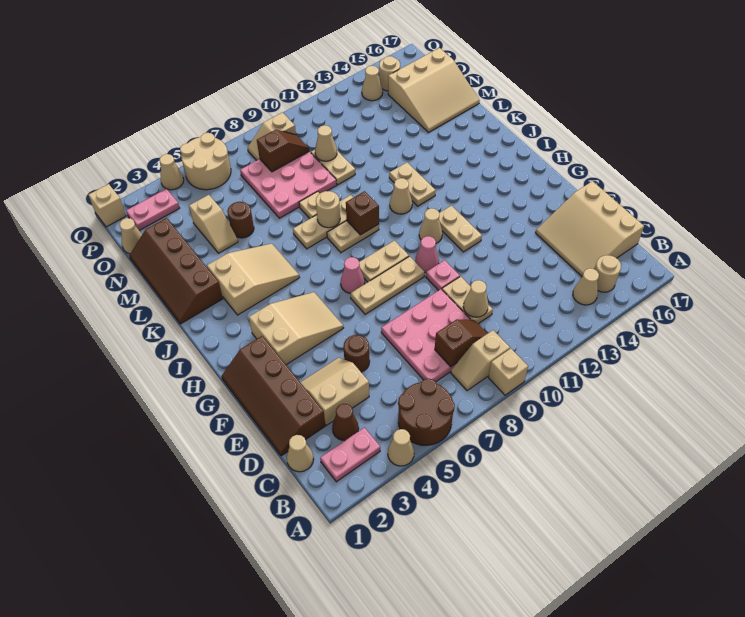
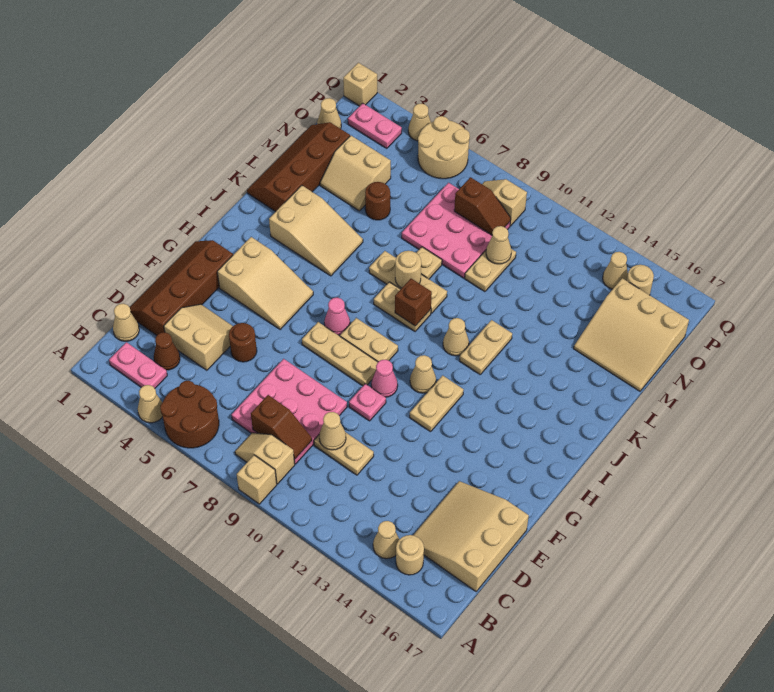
tan plate D10:E10 level 1 -> tan plate D10:D11 level 1
tan slope M4:N4 level 1 top N -> tan slope M3:N4 level 1 top N

